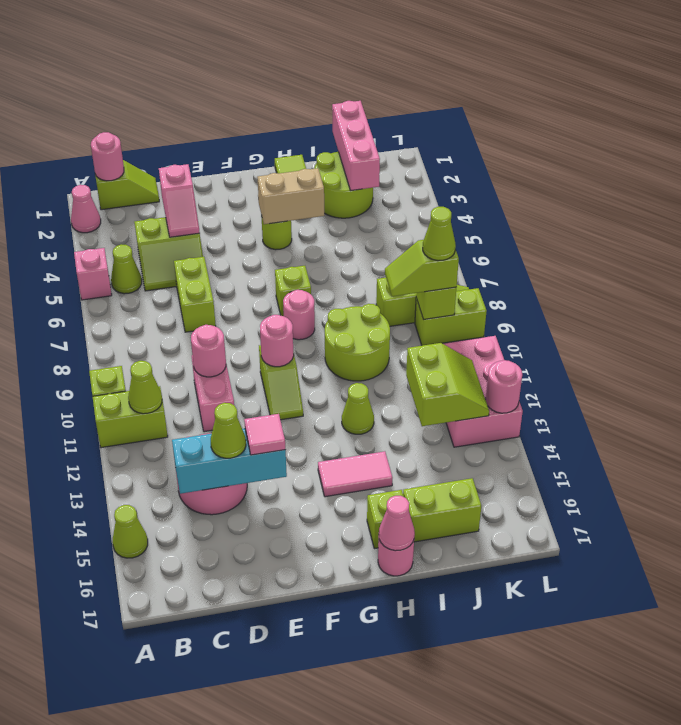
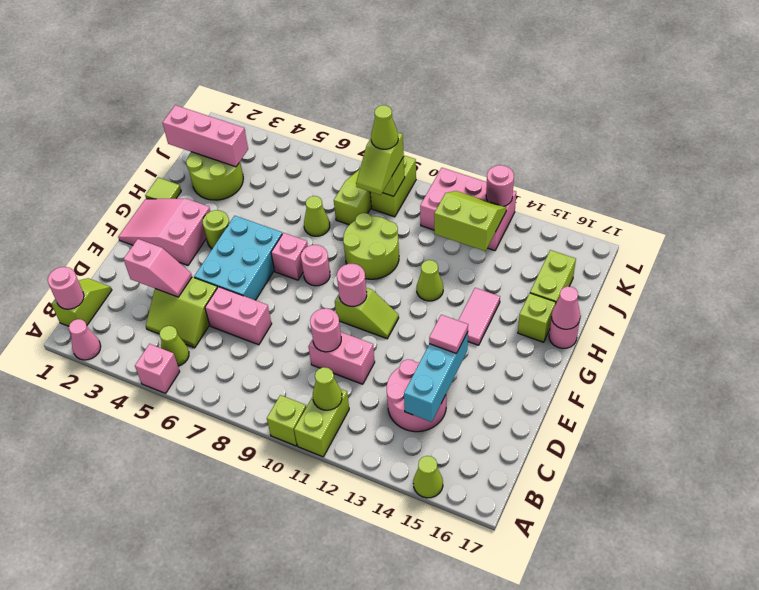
lime slope C4:D5 level 1 top 4 -> lime slope C4:D5 level 1 top D
lime brick D6:D7 level 1 -> pink brick D6:D7 level 1
lime cone D14 level 3 -> lime cone I7 level 1
none -> cyan brick E5:G6 level 1
none -> pink slope F1:G3 level 1 top 3
tan brick G4:H4 level 2 -> none
lime brick G7 level 1 -> pink brick G7 level 1

